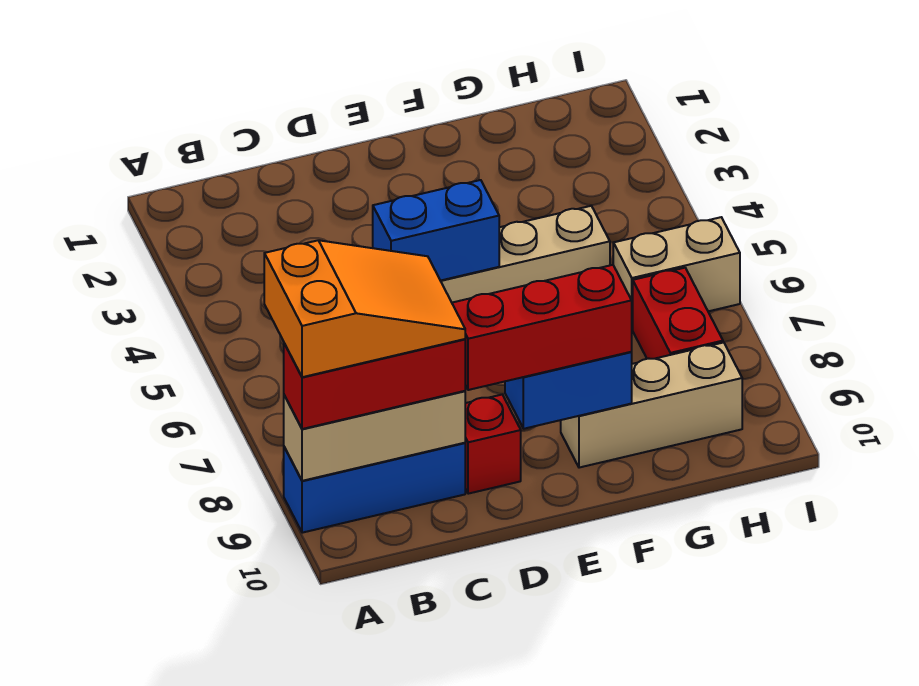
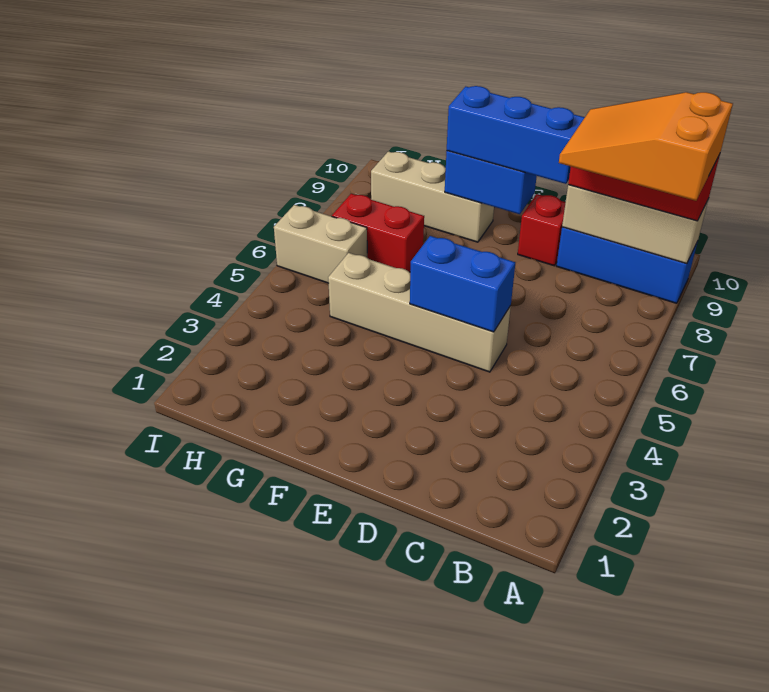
red brick D9:F9 level 3 -> blue brick D9:F9 level 3
red brick H7:H8 level 1 -> red brick G7:H7 level 1

